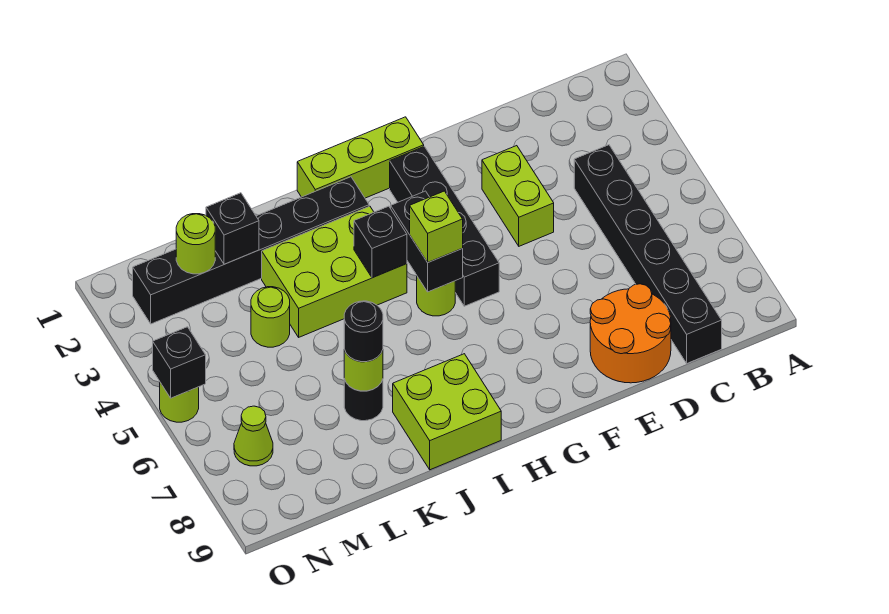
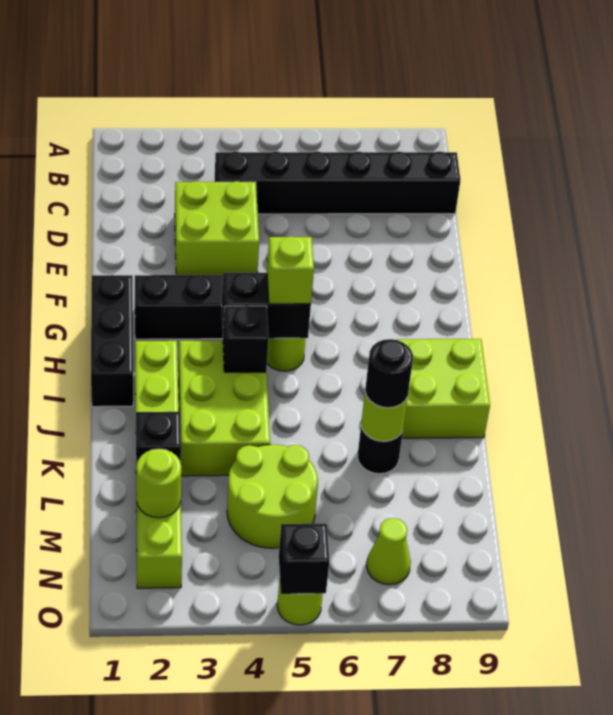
orange round brick D8:E9 level 1 -> none
lime brick E3:E4 level 1 -> lime brick D3:E4 level 1
lime brick G1:I1 level 1 -> black brick G1:I1 level 1
black brick I2:N2 level 1 -> lime brick I2:N2 level 1
lime round brick L4 level 1 -> lime round brick L4:M5 level 1

